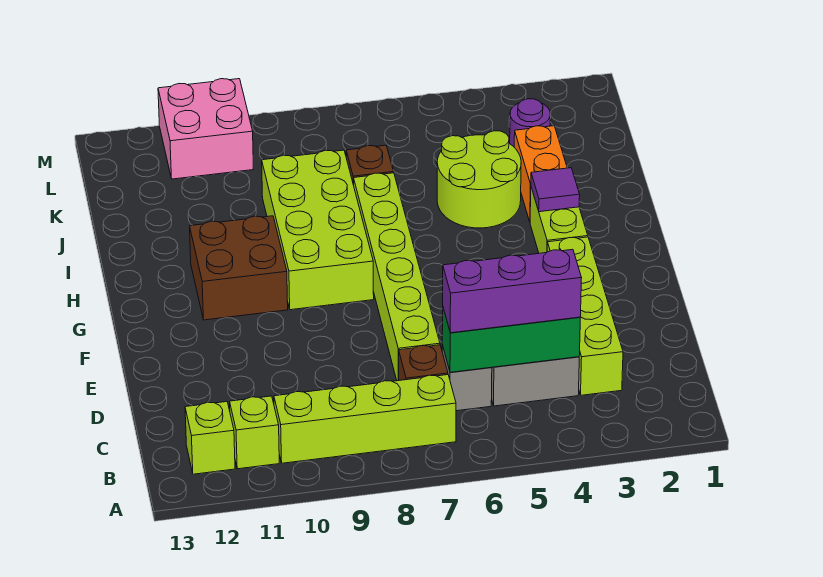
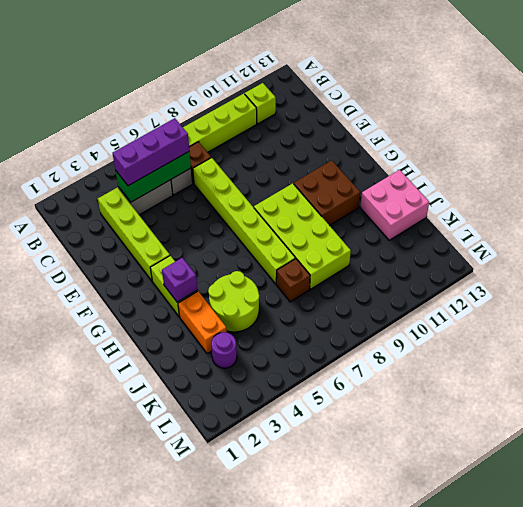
lime brick B12 level 1 -> none
purple tile H3 level 2 -> purple brick H3 level 2
pink brick L10:M11 level 1 -> pink brick I12:J13 level 1

